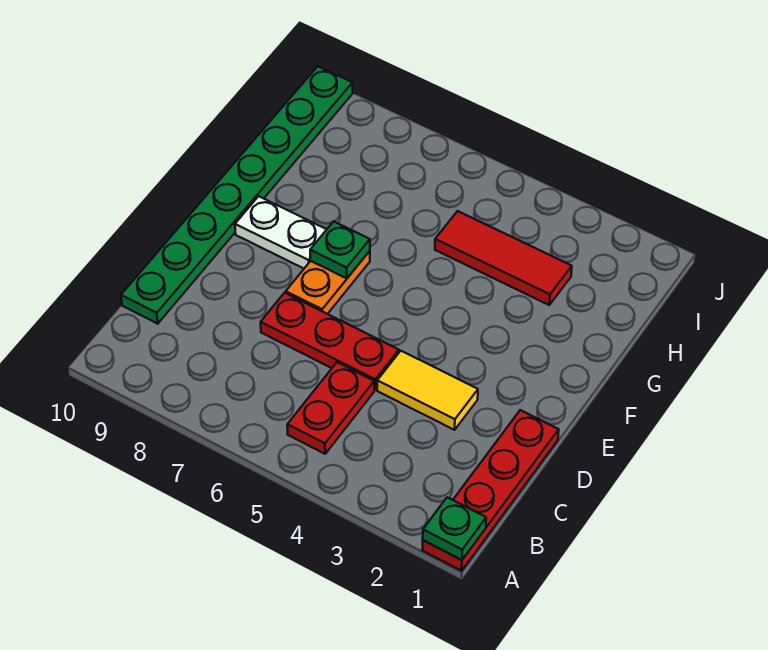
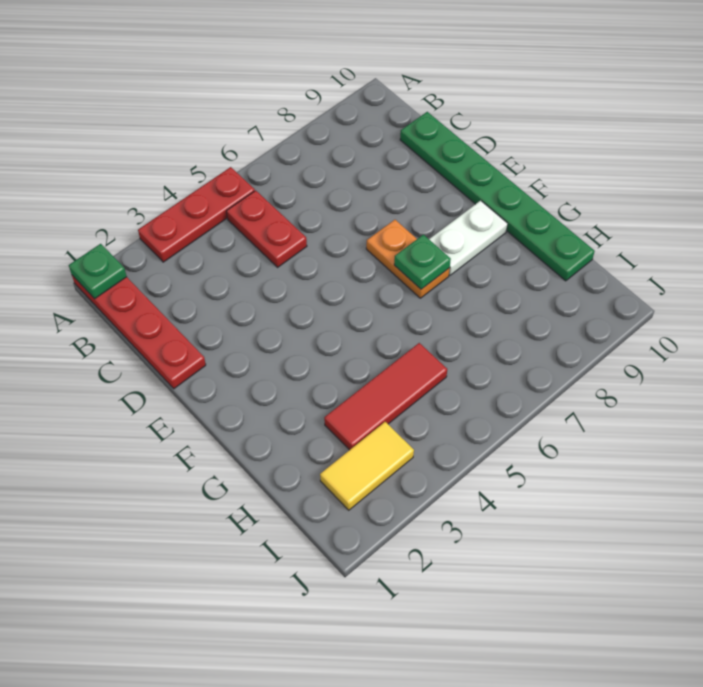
green plate C10:J10 level 1 -> green plate C10:H10 level 1
yellow tile D3:D4 level 1 -> yellow tile I2:I3 level 1
red plate D5:D7 level 1 -> red plate A3:A5 level 1

